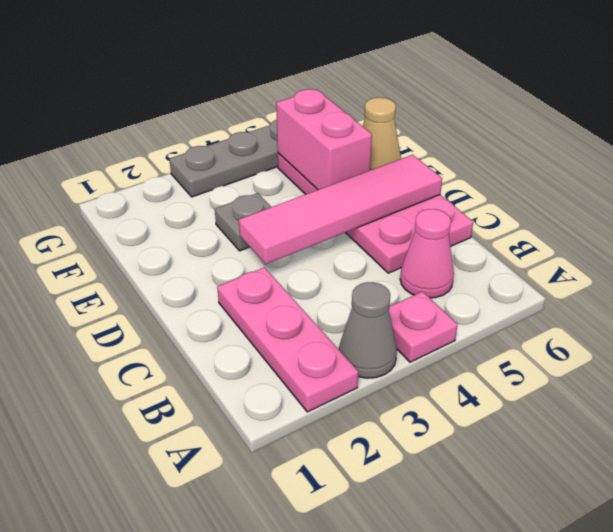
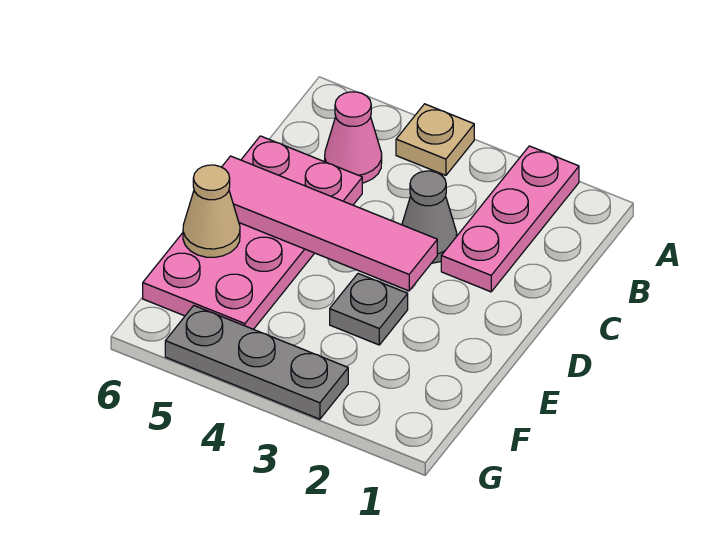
grey cone A3 level 1 -> grey cone C3 level 1
pink plate A4 level 1 -> tan plate A4 level 1
pink brick E5:F5 level 2 -> none

